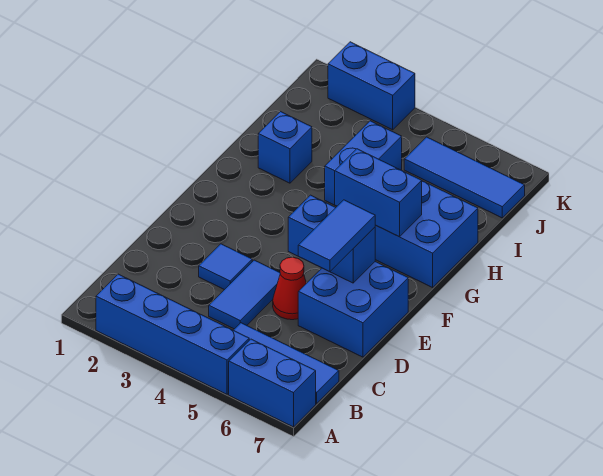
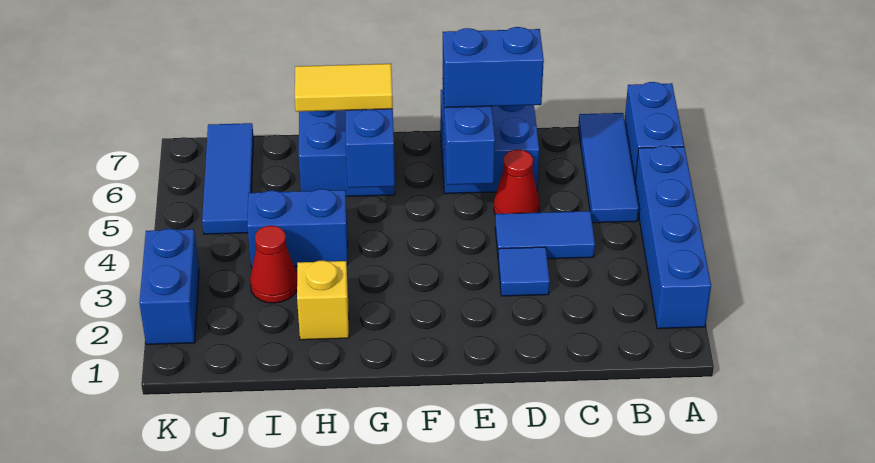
blue tile D6:E6 level 3 -> blue brick D6:E6 level 3
none -> yellow tile G6:H6 level 3
blue brick H2 level 1 -> yellow brick H2 level 1
none -> red cone I3 level 1

